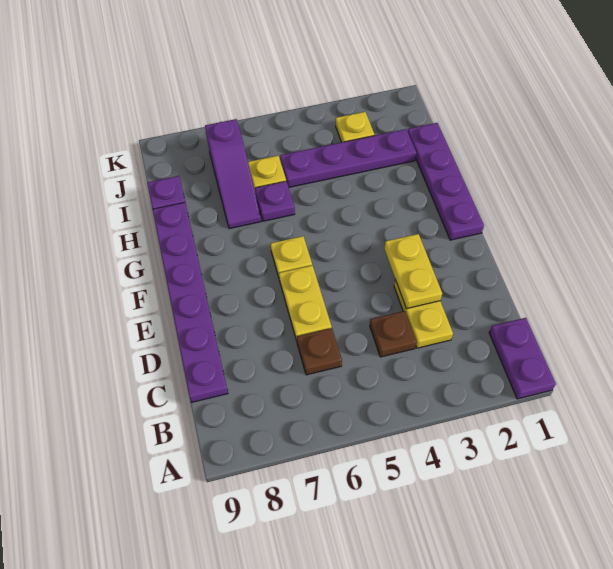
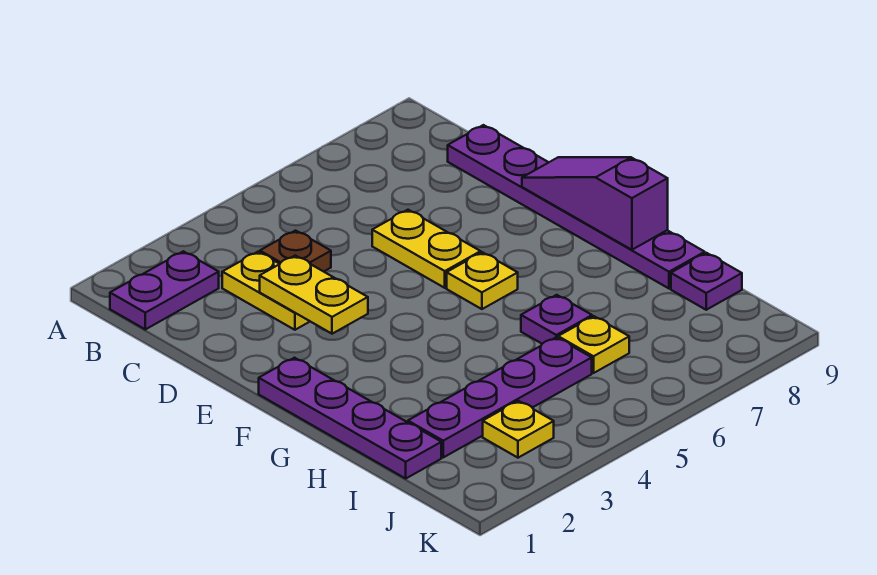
purple plate A1:B1 level 1 -> purple plate B1:B2 level 1
brown plate C6 level 1 -> none
purple slope H7:J7 level 1 top J -> purple slope E9:G9 level 2 top G

